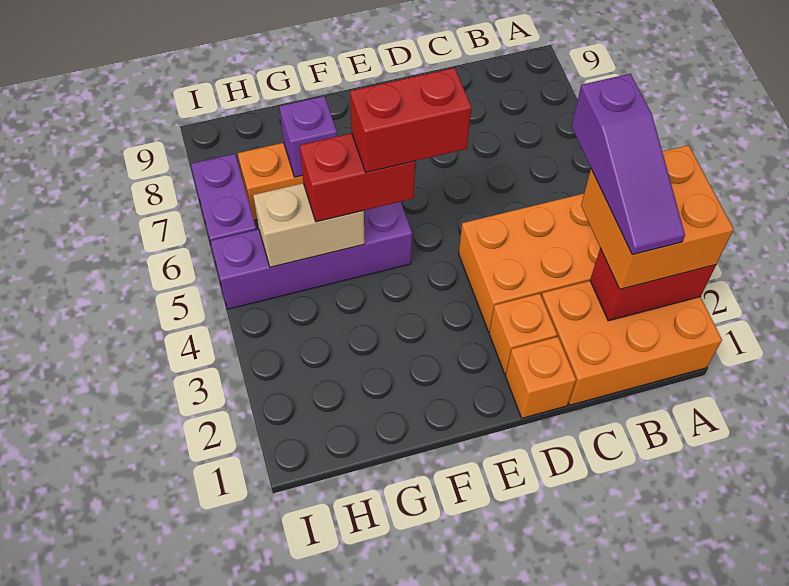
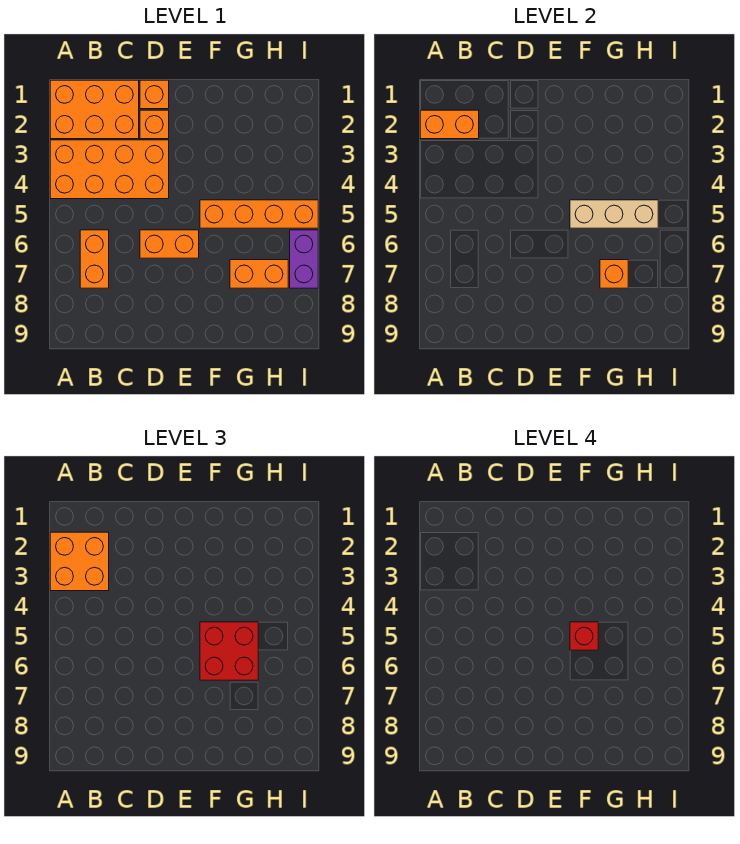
red brick A2:B2 level 2 -> orange brick A2:B2 level 2
purple slope B2:B4 level 4 top 4 -> none
none -> orange brick B6:B7 level 1
none -> orange brick D6:E6 level 1
red brick E5:F5 level 4 -> red brick F5 level 4
purple brick F5:I5 level 1 -> orange brick F5:I5 level 1
red brick F5:G5 level 3 -> red brick F5:G6 level 3
tan brick G5:H5 level 2 -> tan brick F5:H5 level 2
purple brick G7 level 2 -> orange brick G7 level 2

